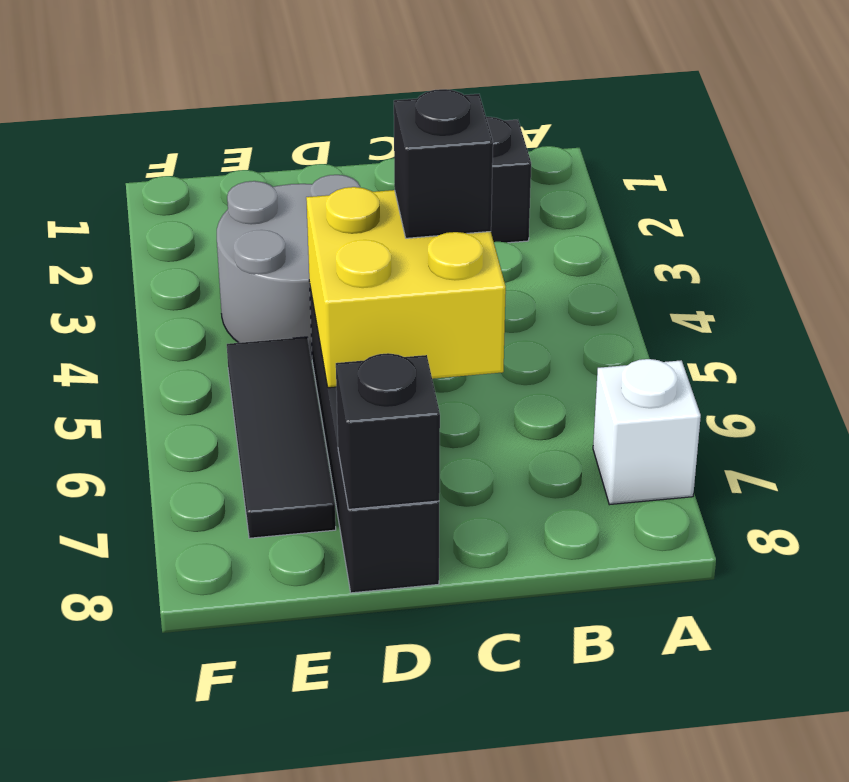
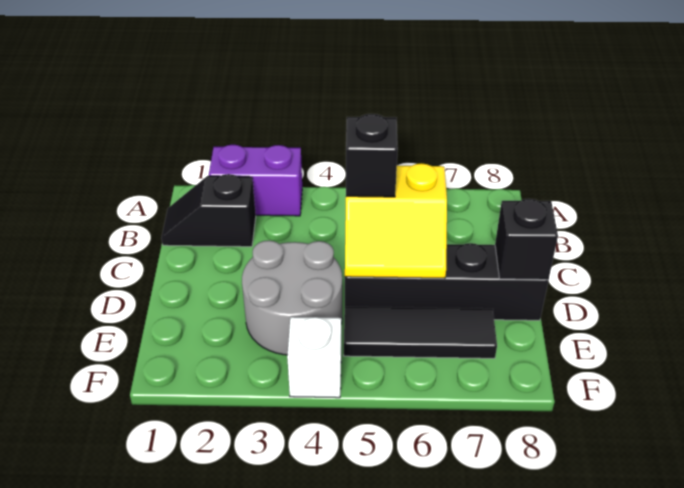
none -> purple brick A2:A3 level 1
white brick A7 level 1 -> white brick F4 level 1
yellow brick C5:D6 level 2 -> yellow slope C5:D6 level 2 top C

